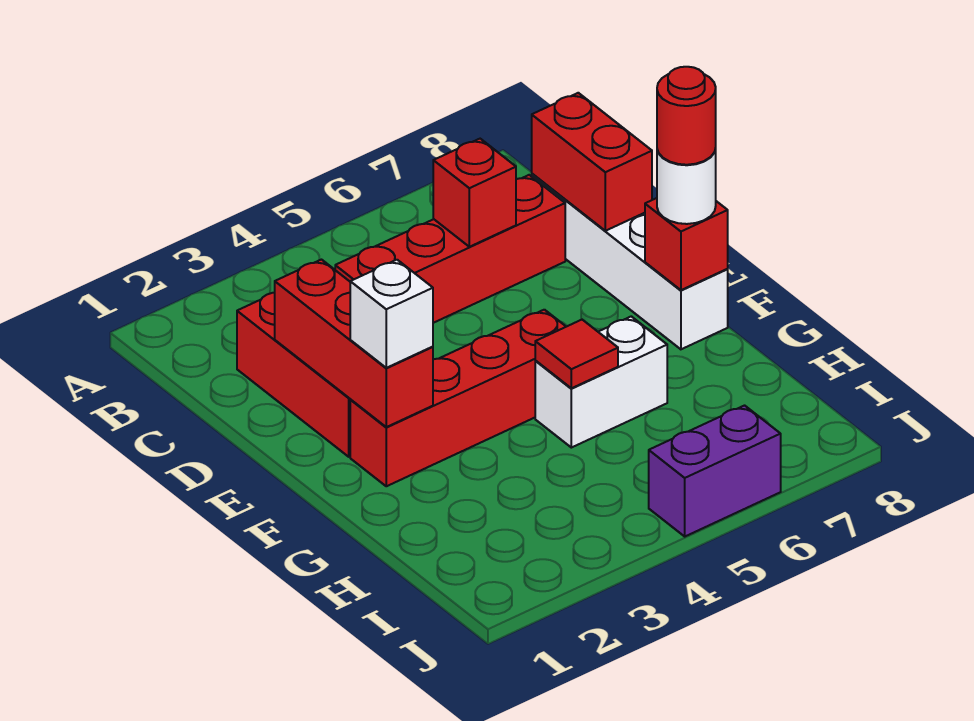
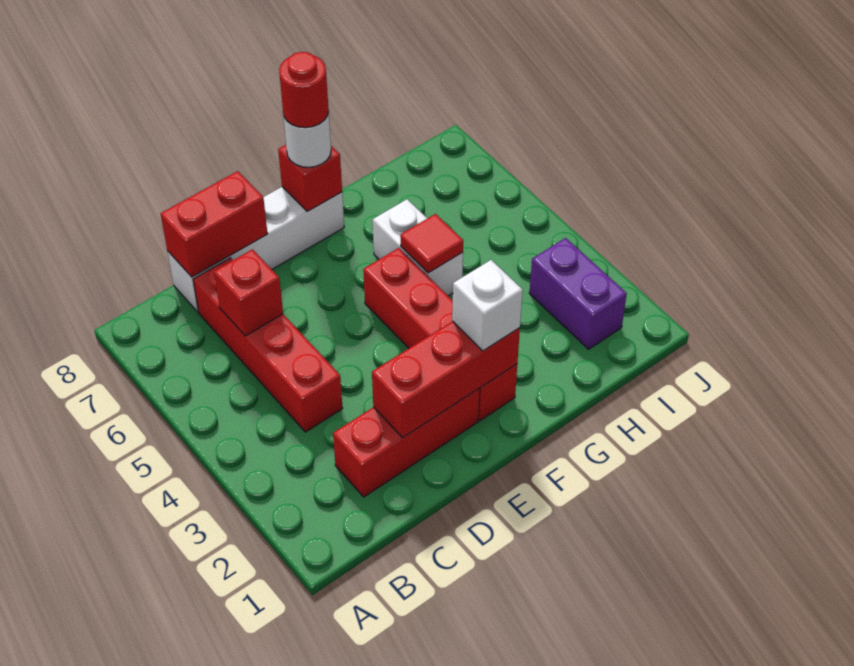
purple brick J5:J6 level 1 -> purple brick I2:I3 level 1

